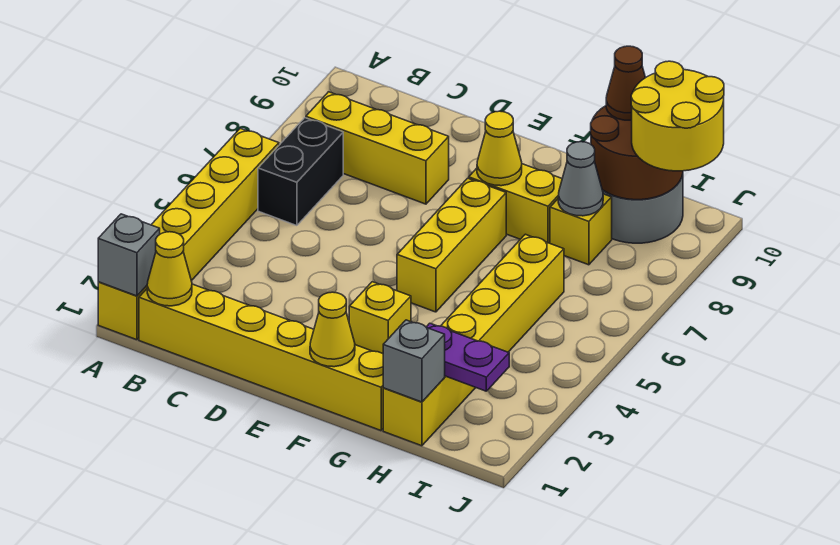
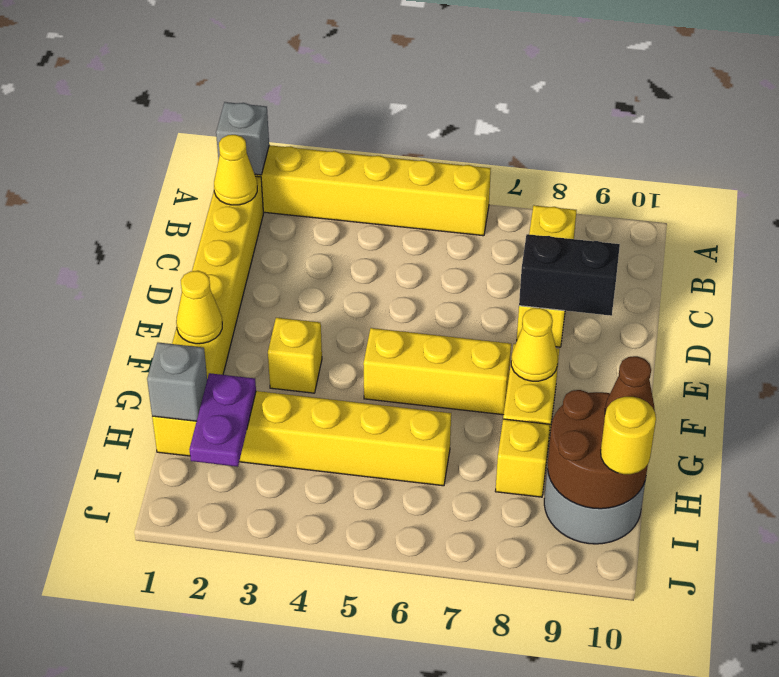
black brick B6:B7 level 1 -> black brick D8:D9 level 2
grey cone H8 level 2 -> none
yellow round brick I9:J10 level 3 -> yellow round brick I10 level 3

